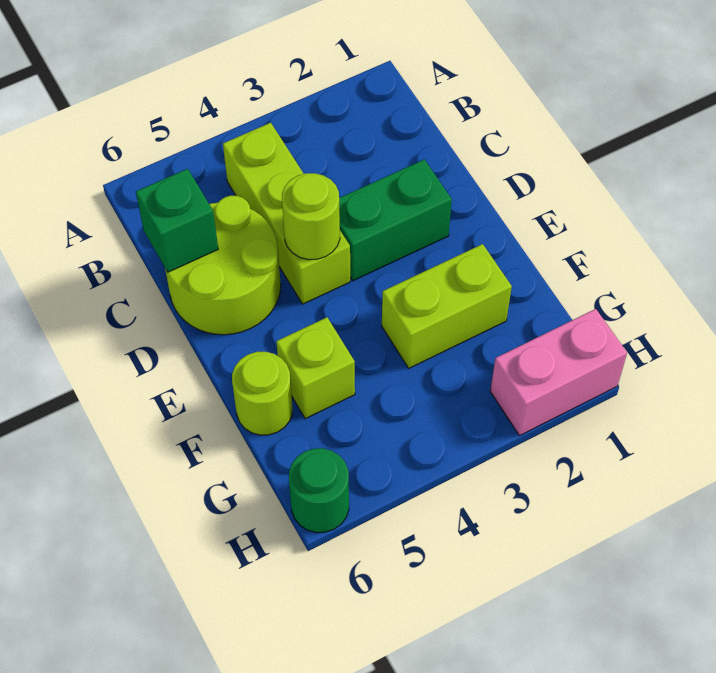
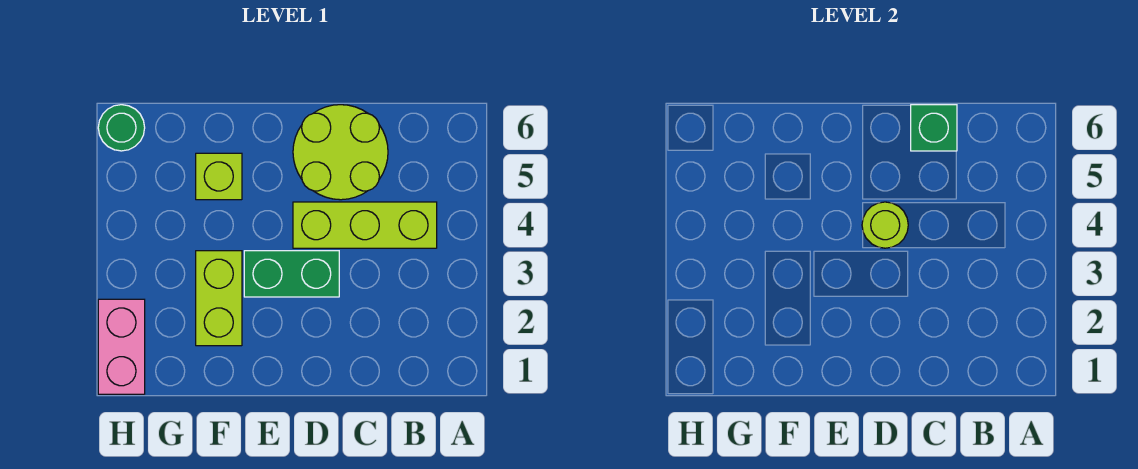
green brick D2:D3 level 1 -> green brick D3:E3 level 1
lime round brick F6 level 1 -> none

